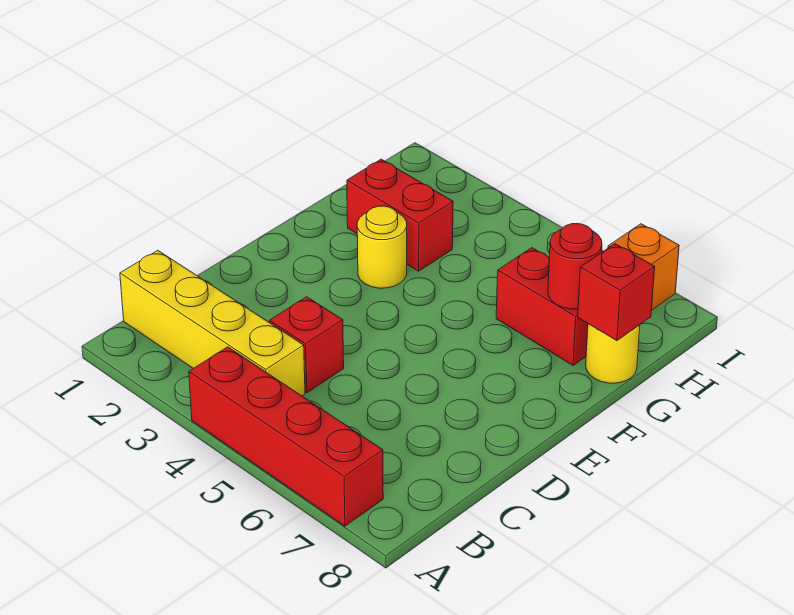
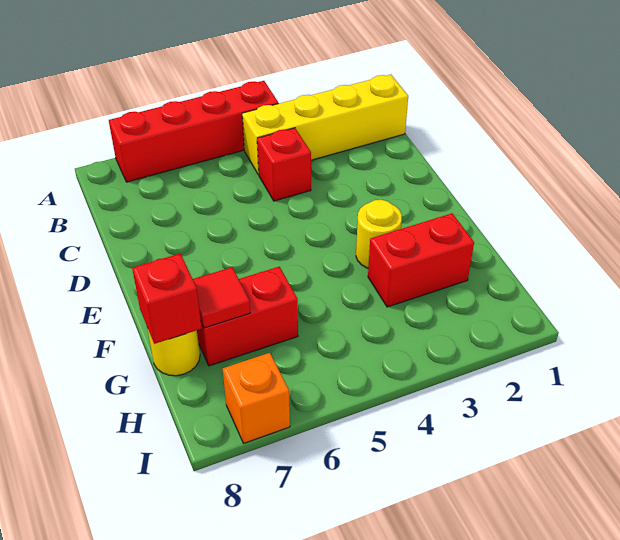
red round brick G7 level 2 -> red tile G7 level 2

